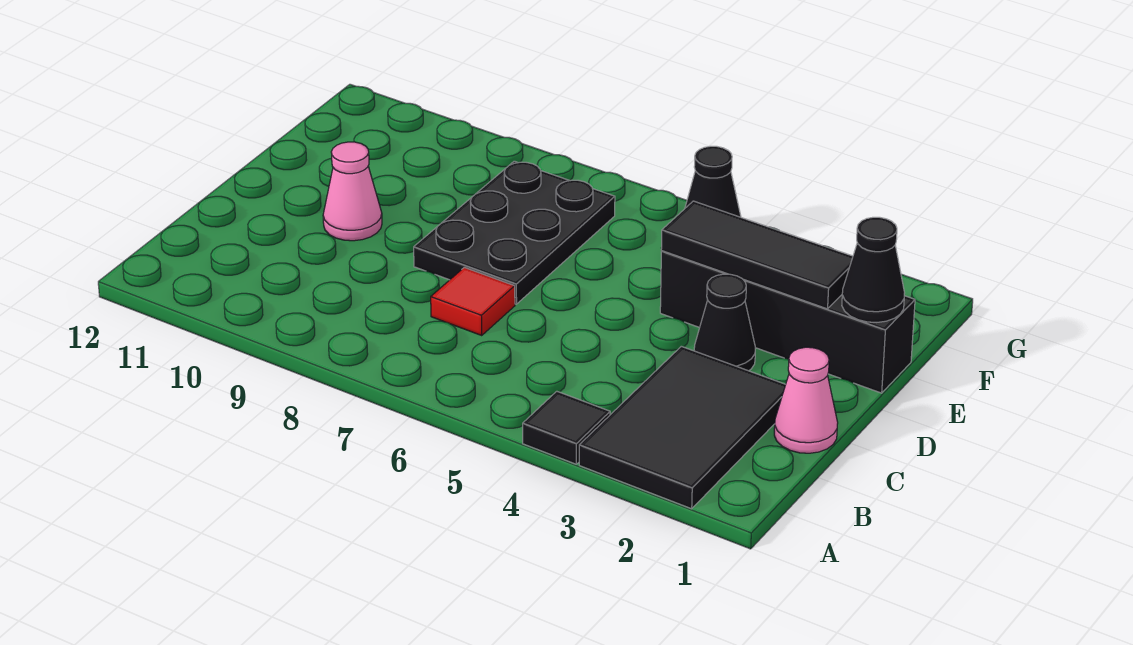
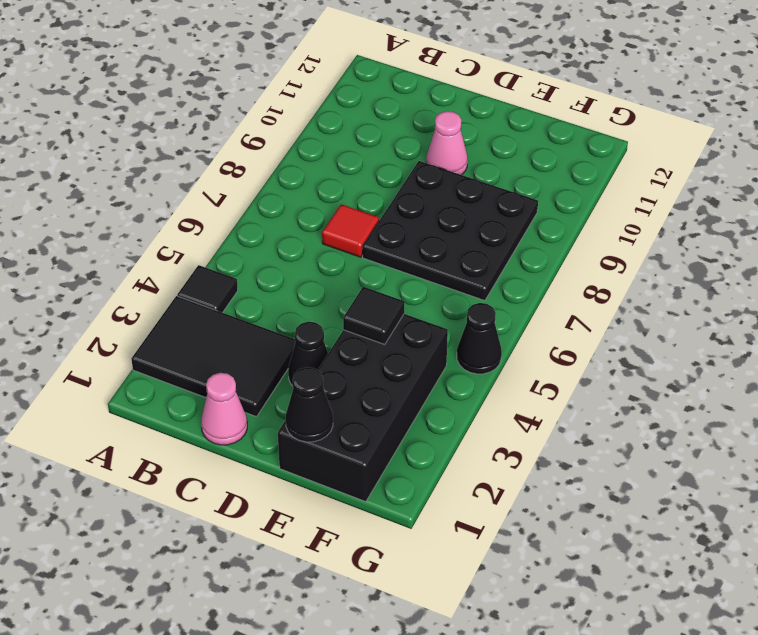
black plate D7:F8 level 1 -> black plate D7:F9 level 1
black brick E1:E4 level 1 -> black brick E1:F4 level 1
black tile E2:E4 level 2 -> black tile E4 level 2

